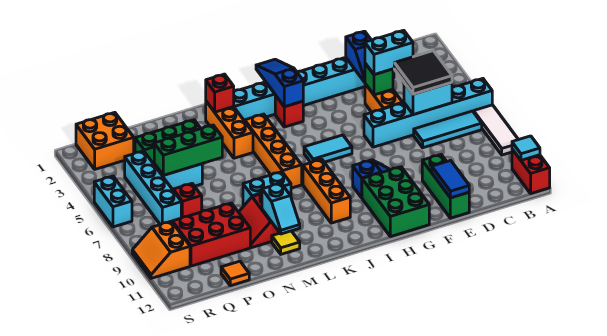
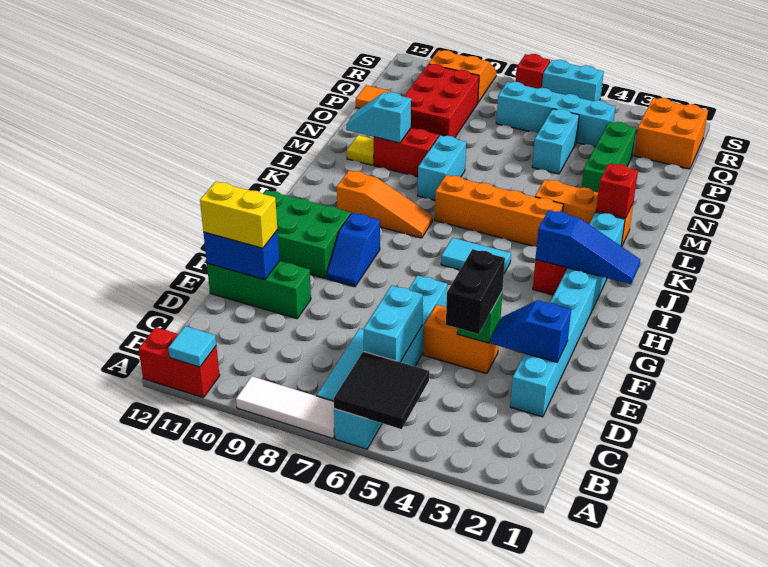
black tile C5:D6 level 3 -> black tile A5:B6 level 2
cyan brick D4:E4 level 3 -> black brick D4:E4 level 3
blue tile E11:E12 level 2 -> blue brick E11:E12 level 2
none -> yellow brick E11:E12 level 3
cyan tile H6:I6 level 1 -> cyan tile I5:I6 level 1
orange brick J8:J10 level 1 -> orange slope J8:J10 level 1 top 10
green brick N5:P5 level 2 -> none
red brick P7 level 1 -> red brick S7 level 1

